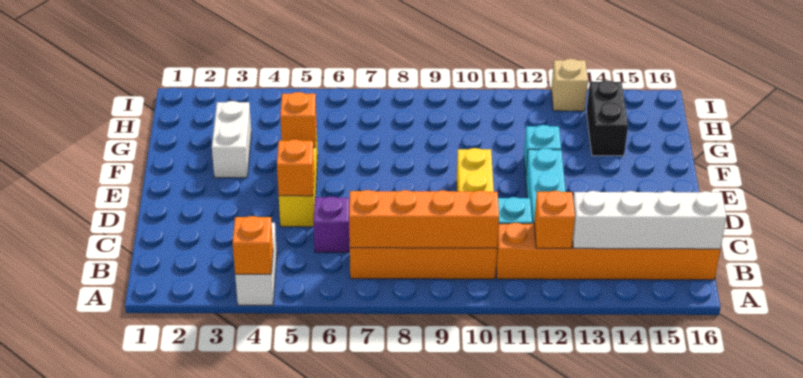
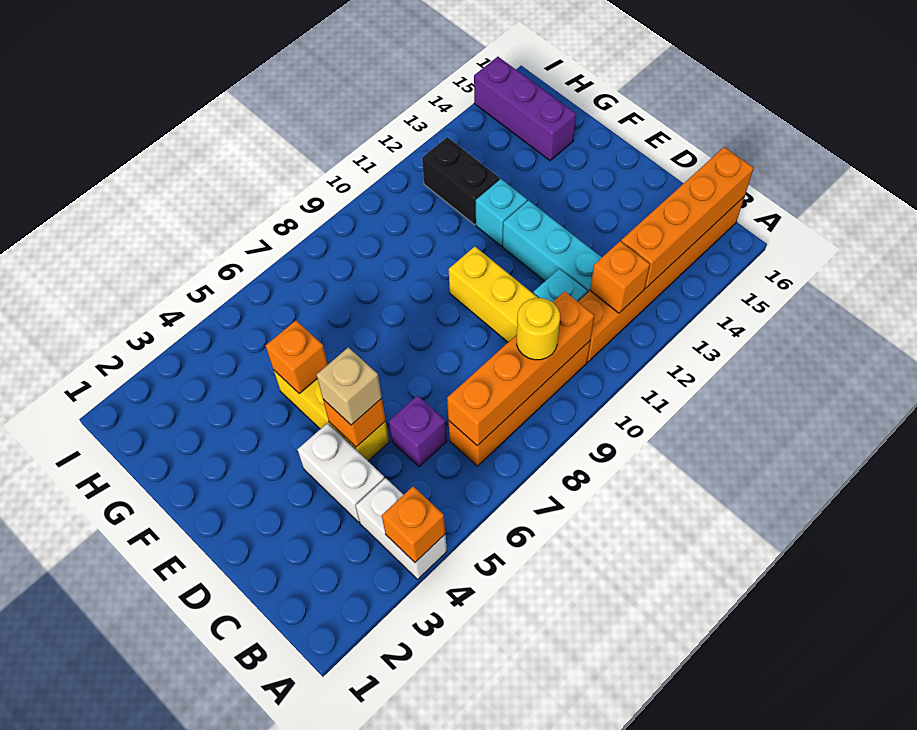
none -> yellow round brick B9 level 3
white brick B13:B16 level 2 -> orange brick B13:B16 level 2
white brick F3:G3 level 1 -> white brick C4:D4 level 1
black brick G14:H14 level 1 -> black brick G12:H12 level 1
none -> purple brick G15:I15 level 1
tan brick I13 level 1 -> tan brick D5 level 3

